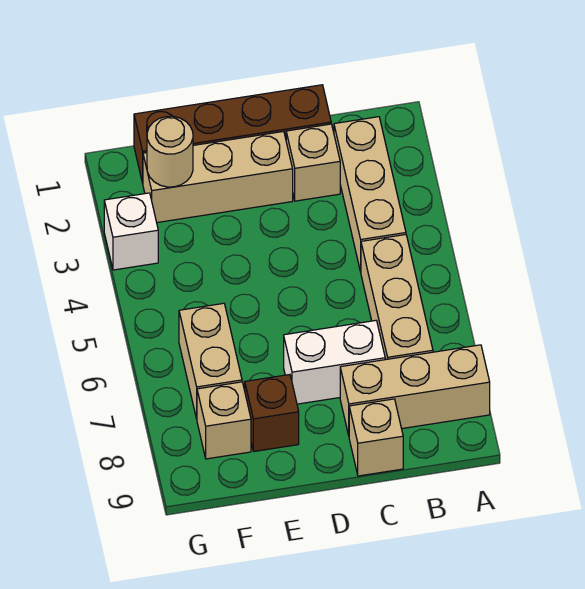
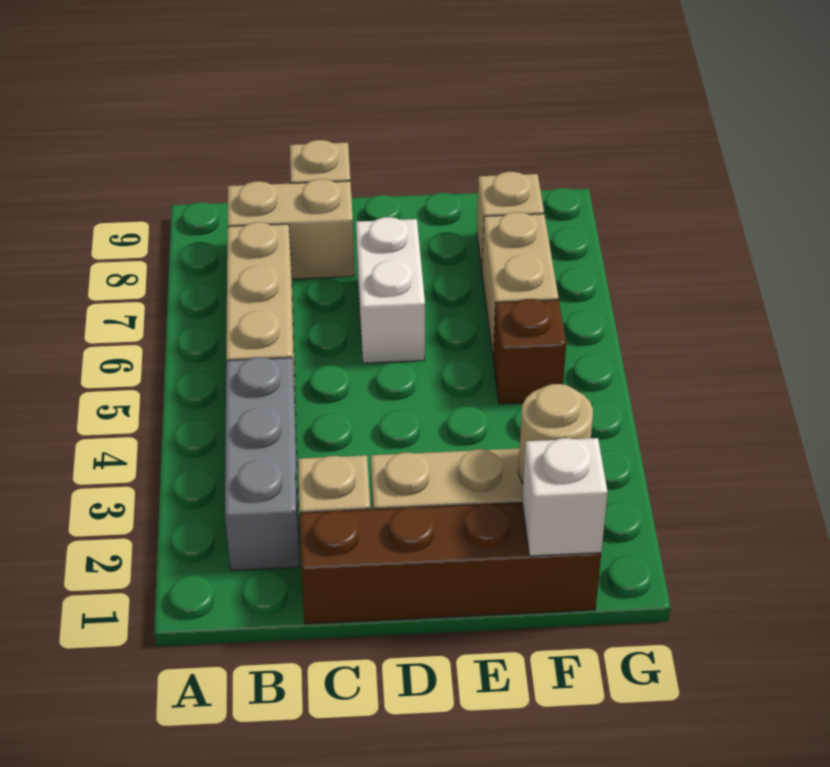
tan brick A8:C8 level 1 -> tan brick B8:C8 level 1
tan brick B2:B4 level 1 -> grey brick B2:B4 level 1
white brick C7:D7 level 1 -> white brick D6:D7 level 1
brown brick E8 level 1 -> brown brick F5 level 1
white brick G3 level 1 -> white brick F1 level 2

